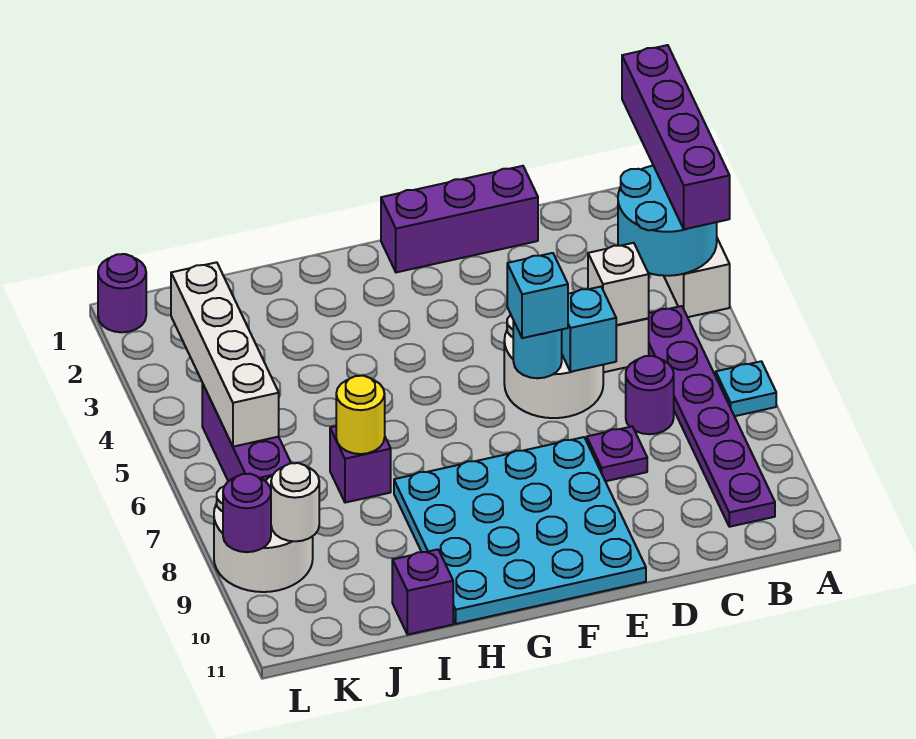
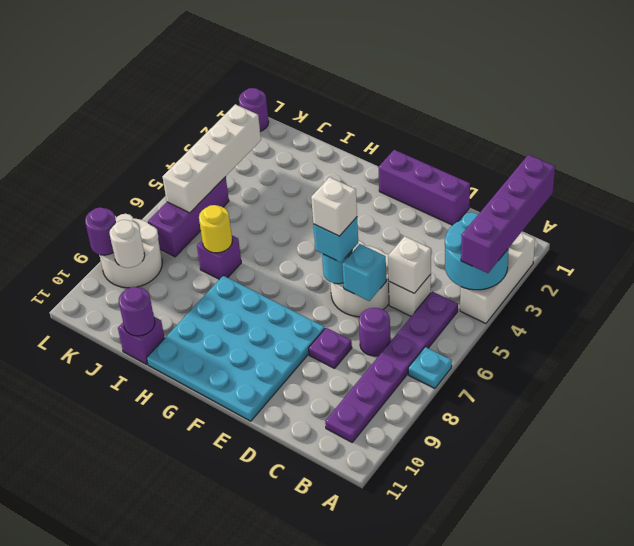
none -> white brick E6 level 4
none -> purple round brick I11 level 2

